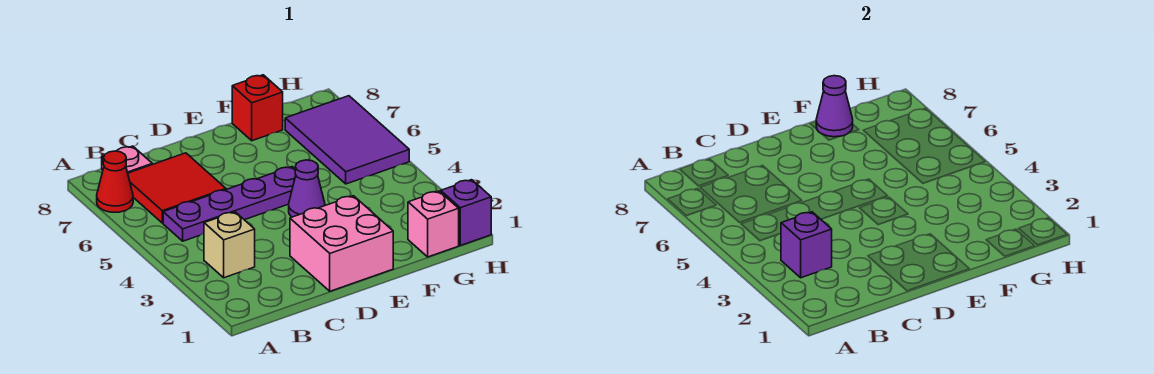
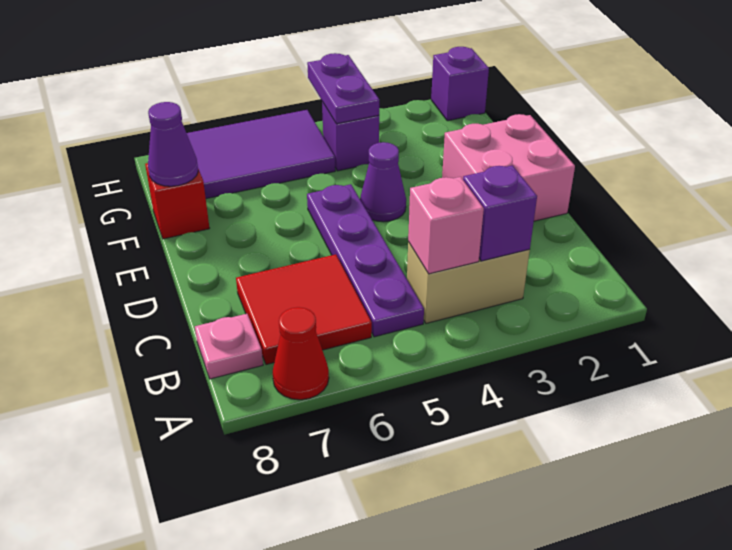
tan brick B3 level 1 -> tan brick B3:B4 level 1
pink brick G1 level 1 -> pink brick B4 level 2
none -> purple brick G4 level 1
none -> purple plate G4:H4 level 2

